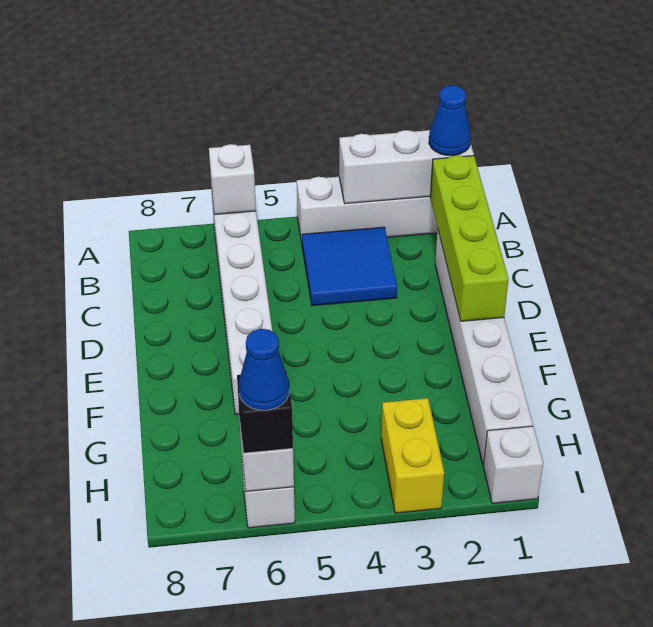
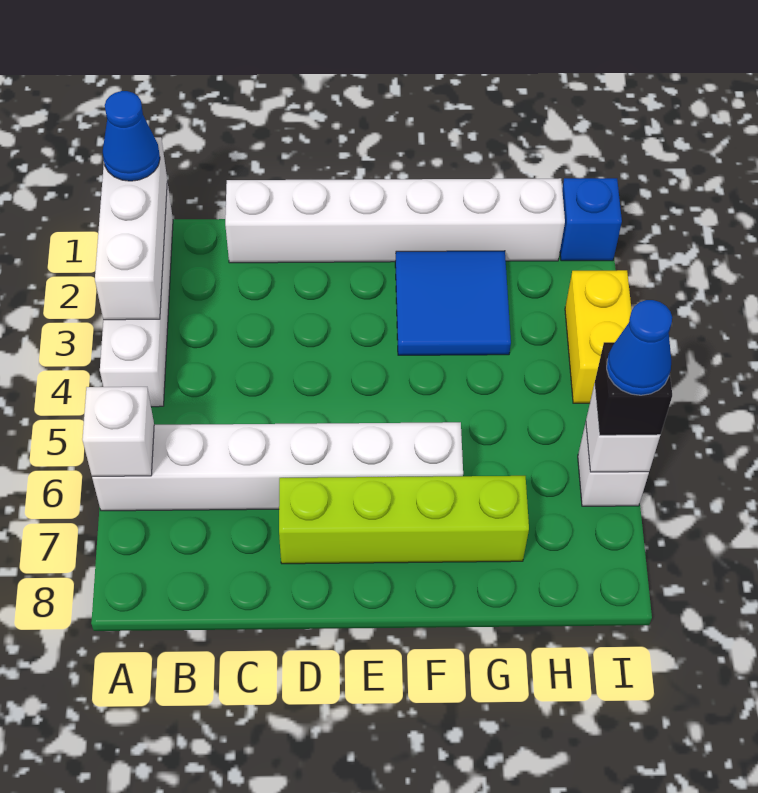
lime brick B1:E1 level 2 -> lime brick D7:G7 level 1
blue tile B3:C4 level 1 -> blue tile F2:G3 level 1
yellow brick H3:I3 level 1 -> yellow brick I3:I4 level 1
white brick I1 level 1 -> blue brick I1 level 1

